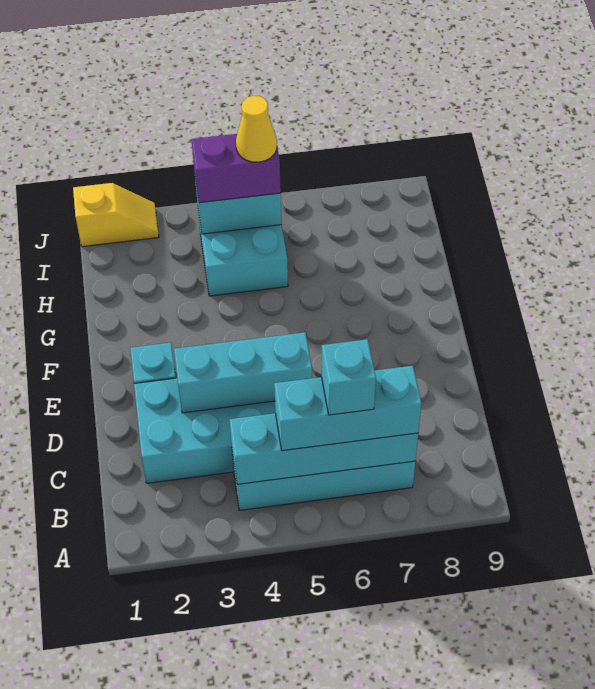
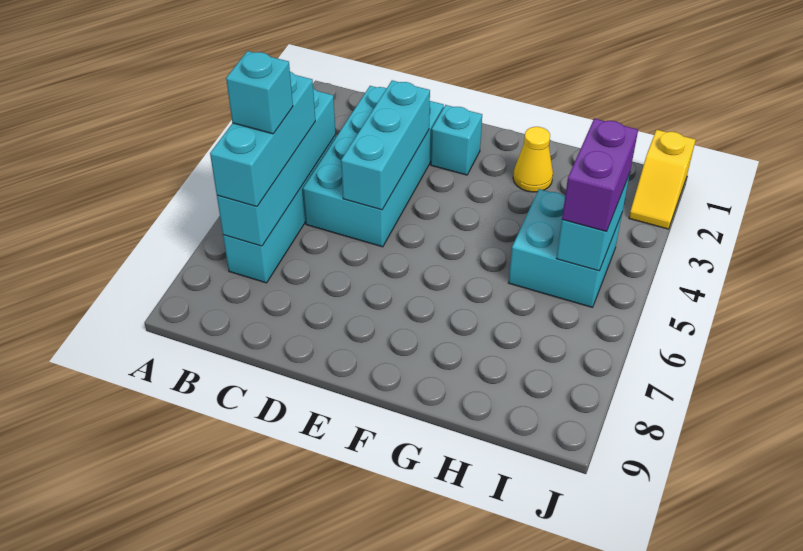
yellow cone I5 level 4 -> yellow cone G2 level 1

